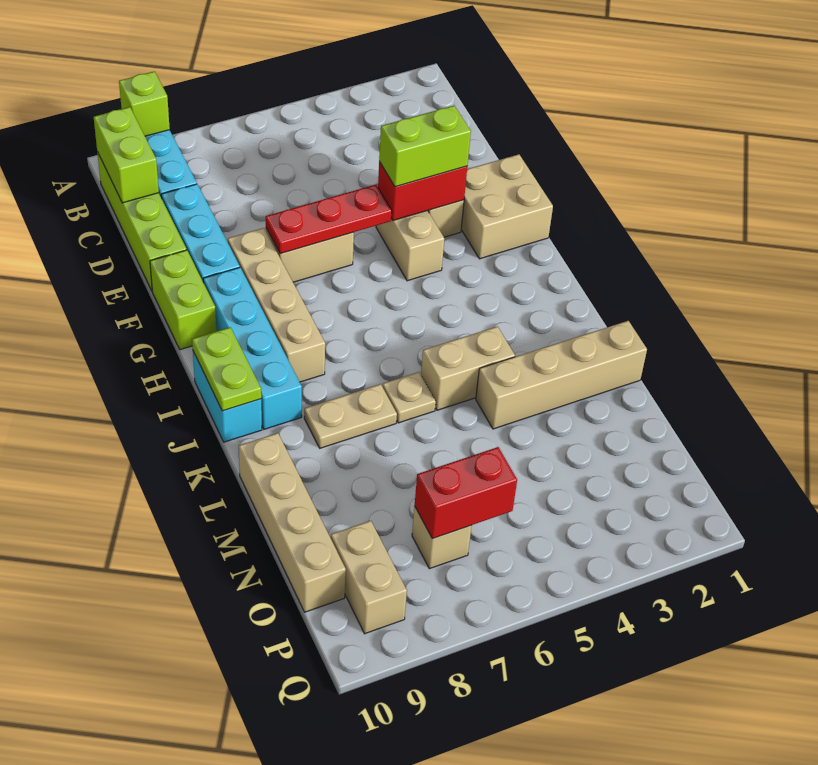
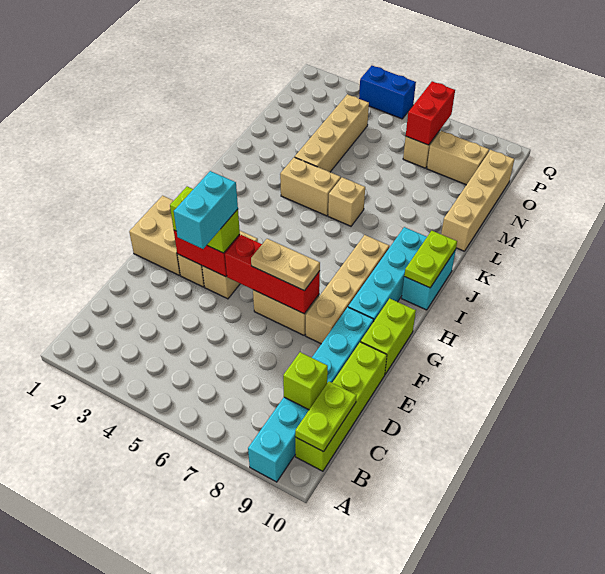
lime brick A9 level 2 -> lime brick C9 level 2
lime brick B10:C10 level 2 -> lime plate B10:C10 level 2
none -> cyan brick E4:F4 level 4
red plate F5:F7 level 2 -> red brick F5:F7 level 2
tan plate K6 level 1 -> tan brick K6 level 1
tan plate K7:K8 level 1 -> tan plate F6:F7 level 3
tan brick L1:L4 level 1 -> tan brick L4:O4 level 1
red brick O6:O7 level 2 -> red brick O7:P7 level 2
tan brick O9:P9 level 1 -> tan brick O8:O9 level 1
none -> blue brick Q4:Q5 level 1

